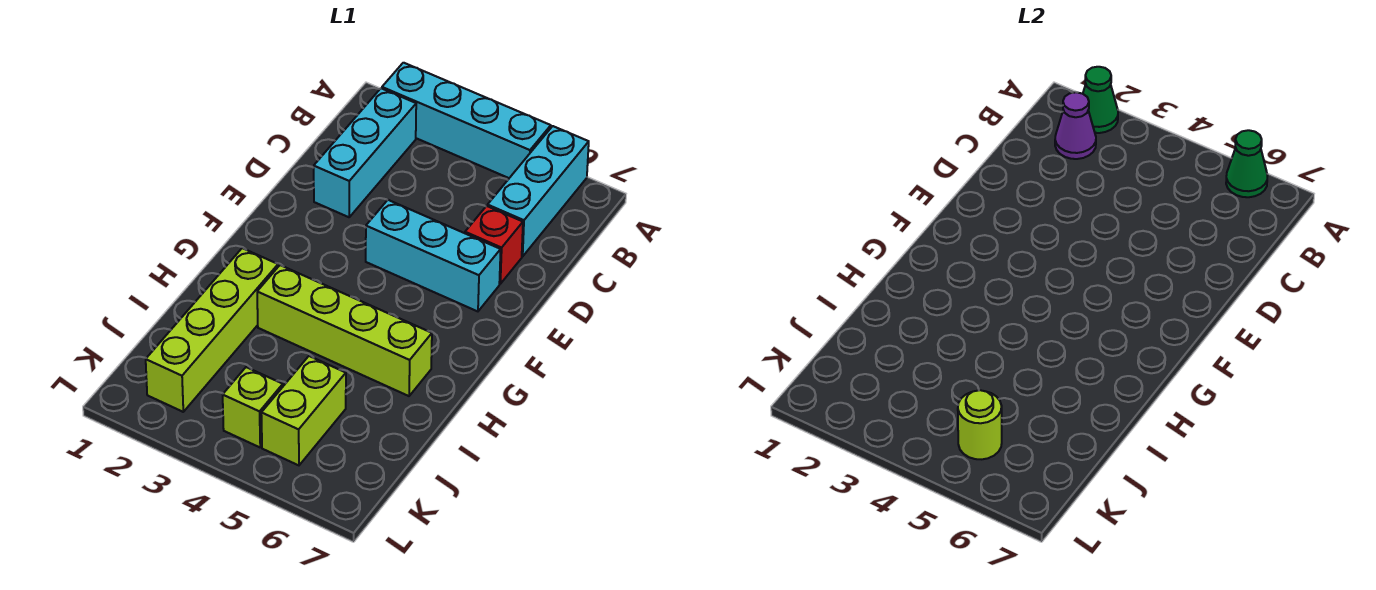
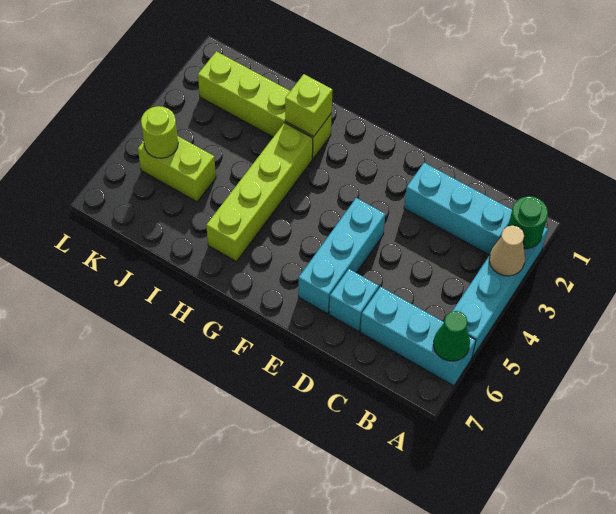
green cone A2 level 2 -> green round brick A2 level 2
none -> tan cone A3 level 2
purple cone B2 level 2 -> none
red brick D6 level 1 -> cyan brick D6 level 1
lime brick K4 level 1 -> lime brick H2 level 2

